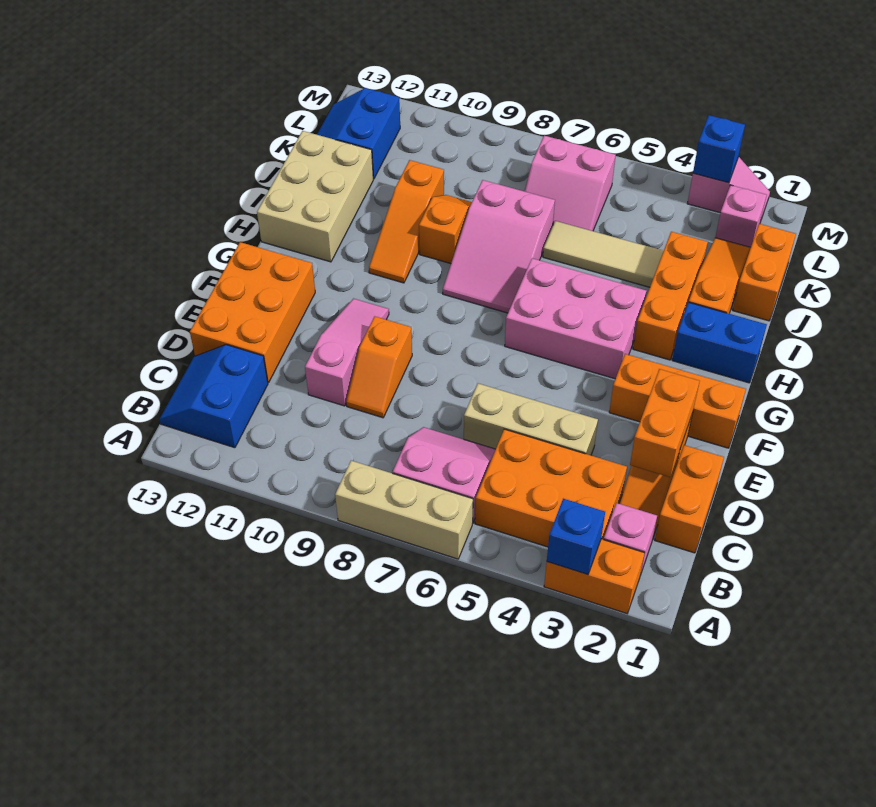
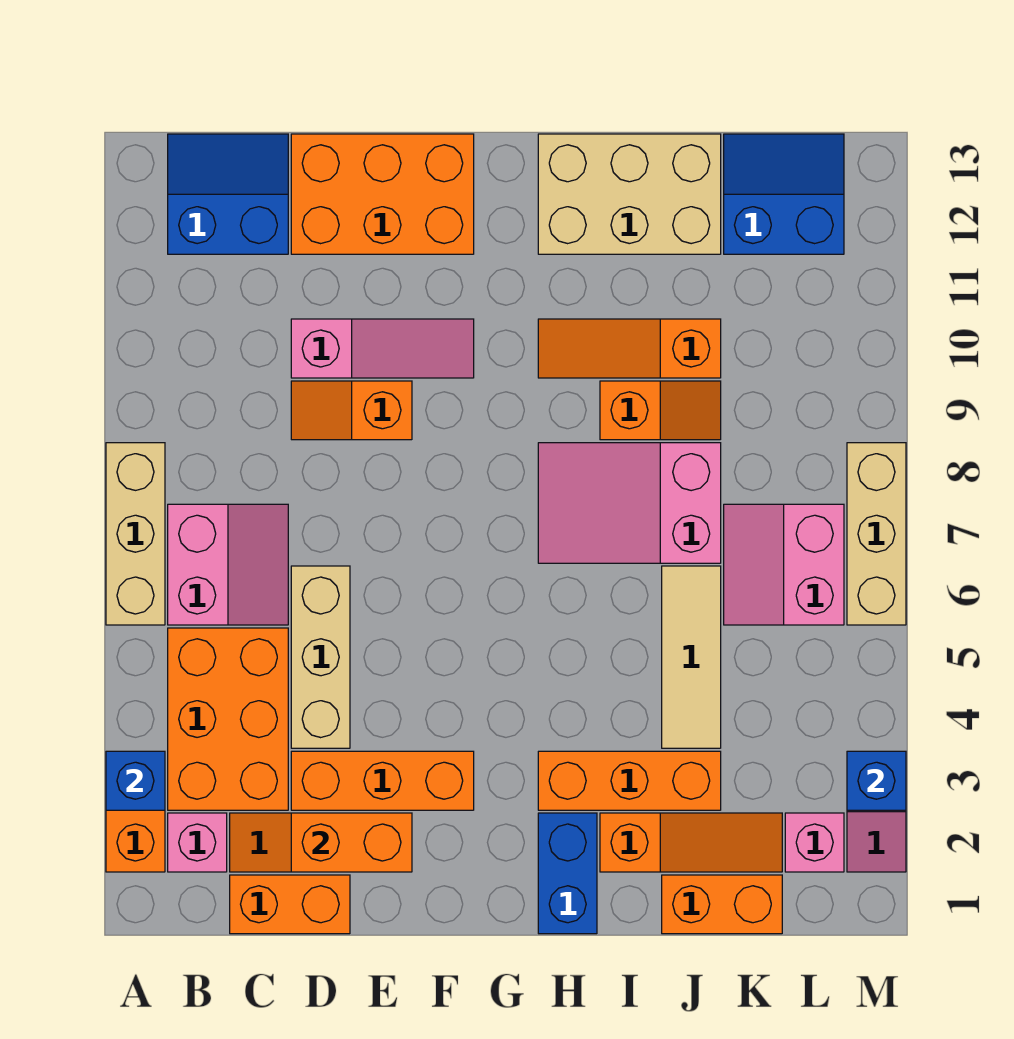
orange brick F1:F3 level 1 -> orange brick D3:F3 level 1
pink brick G4:H6 level 1 -> none
none -> tan brick M6:M8 level 1

